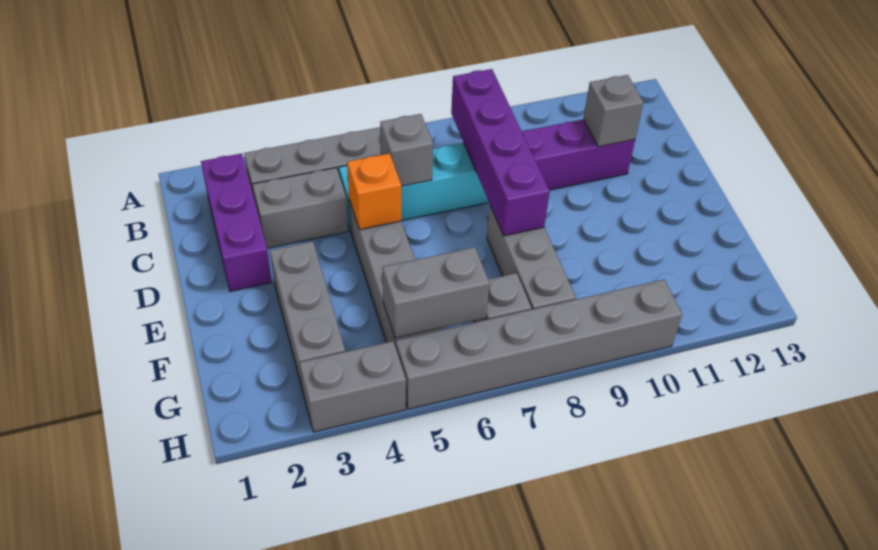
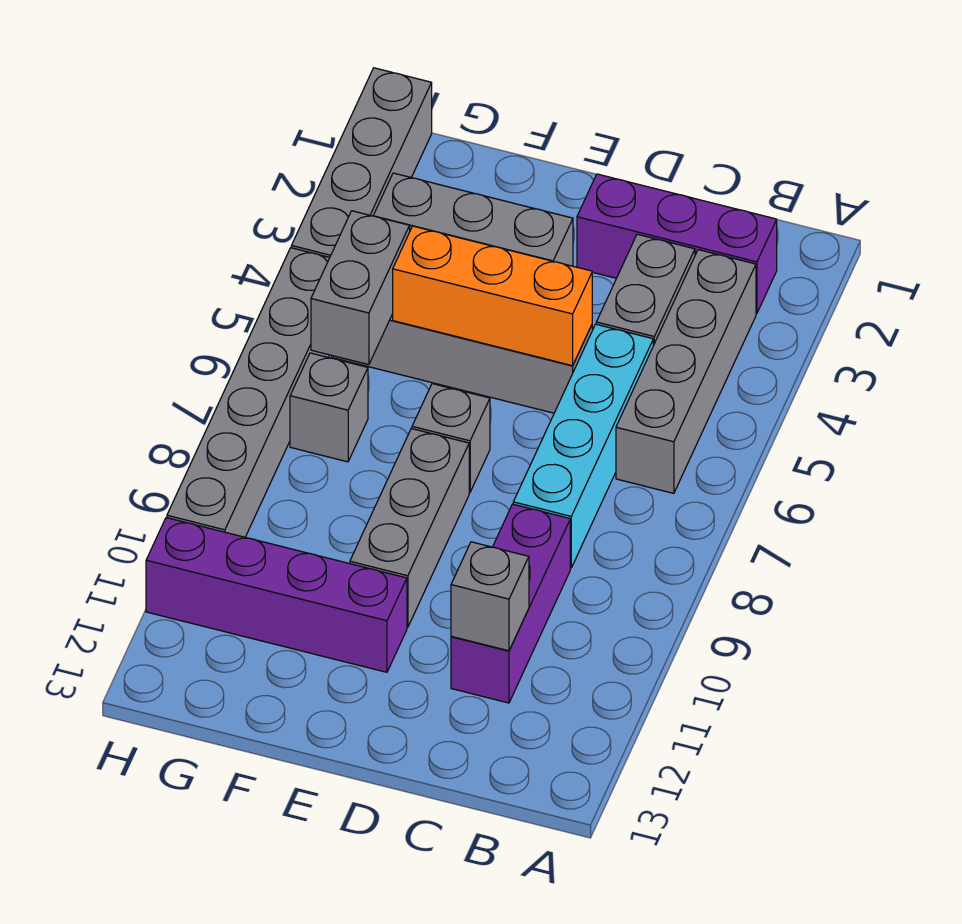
purple brick B8:E8 level 2 -> purple brick E11:H11 level 1
grey brick C6 level 2 -> grey brick E7 level 1
orange brick D5 level 2 -> orange brick D5:F5 level 2
grey brick E8:G8 level 1 -> grey brick E8:E10 level 1
grey brick H3:H4 level 1 -> grey brick H1:H4 level 1

